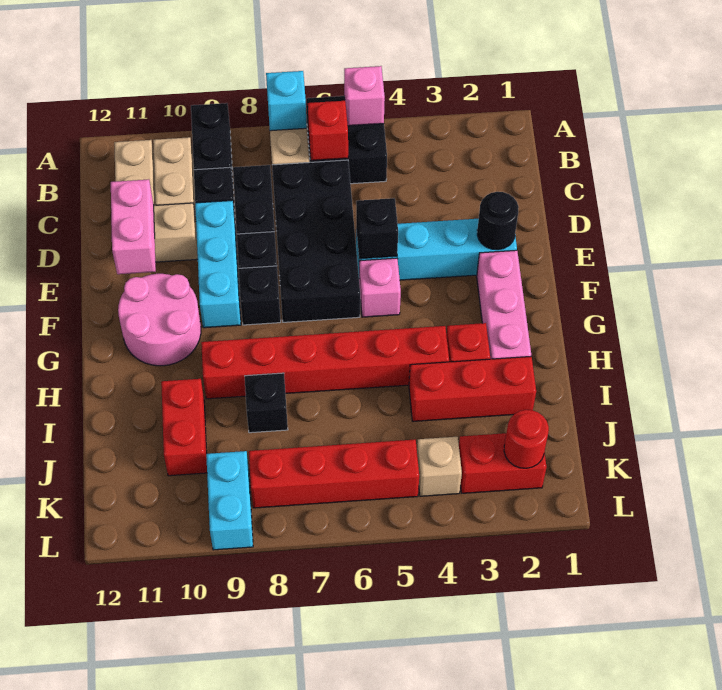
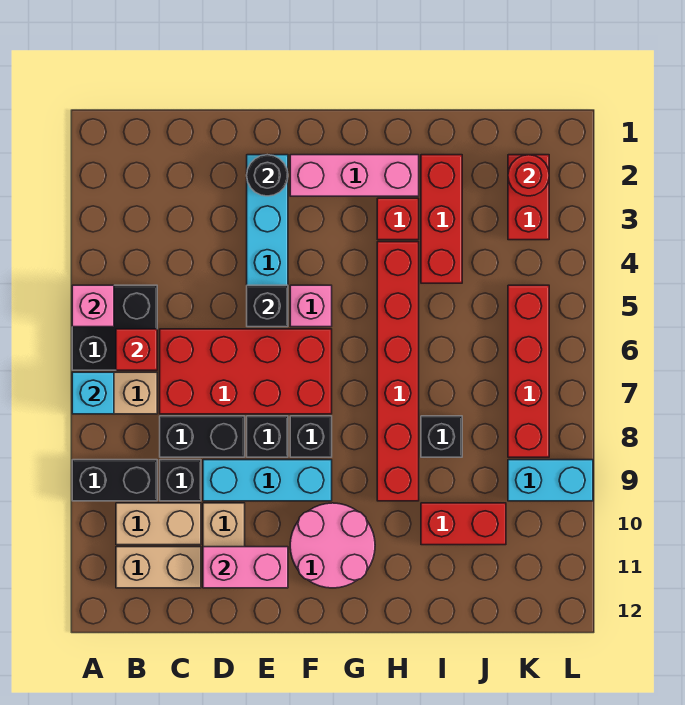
black brick C6:F7 level 1 -> red brick C6:F7 level 1
tan brick K4 level 1 -> none

